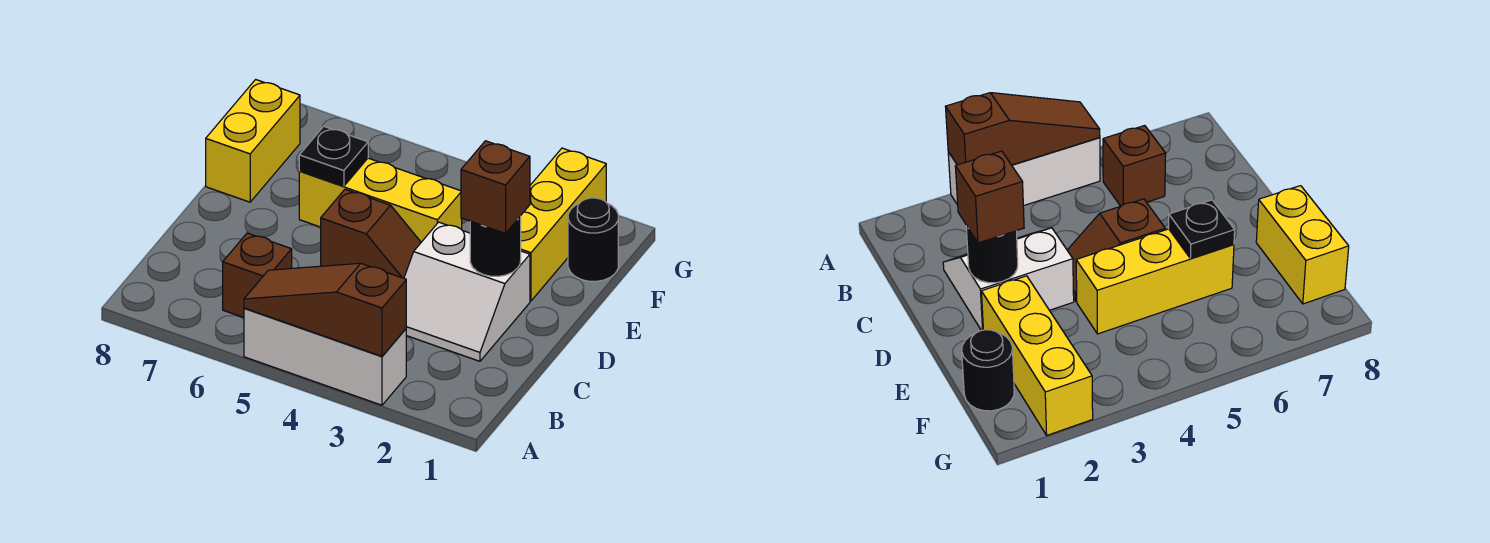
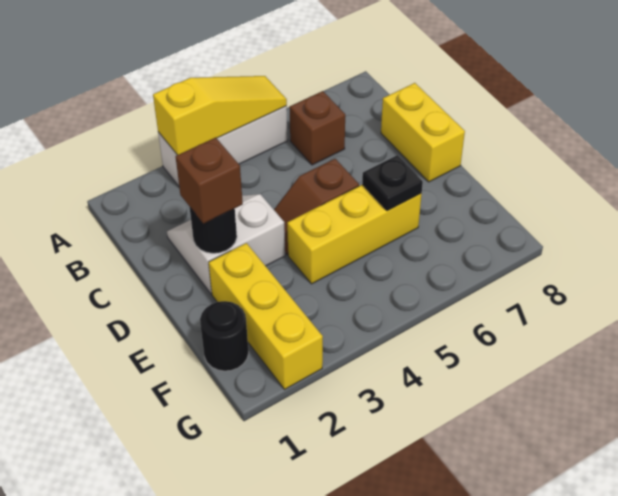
brown slope A3:A5 level 2 top 3 -> yellow slope A3:A5 level 2 top 3
yellow brick E8:F8 level 1 -> yellow brick C8:D8 level 1

